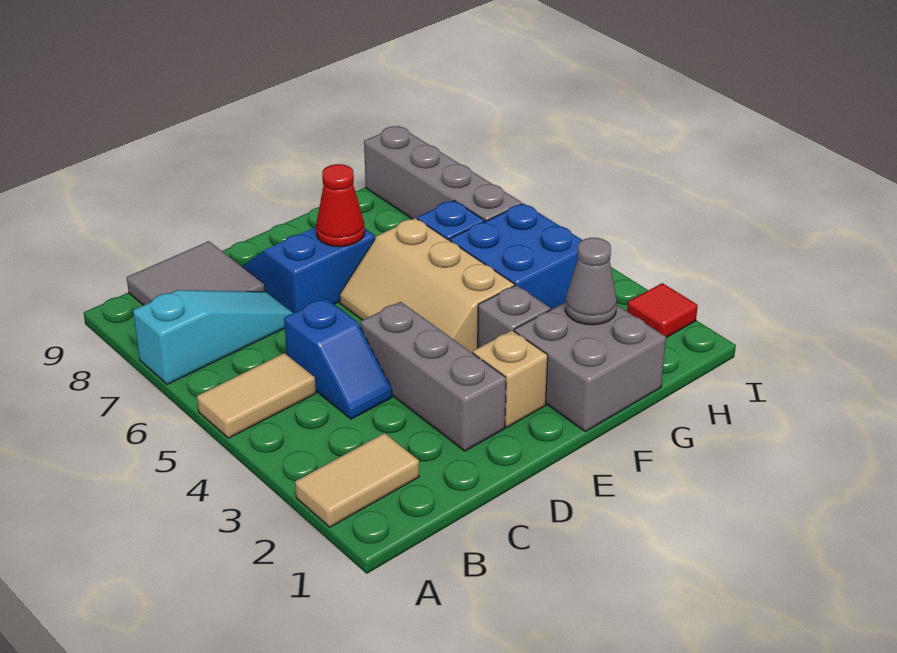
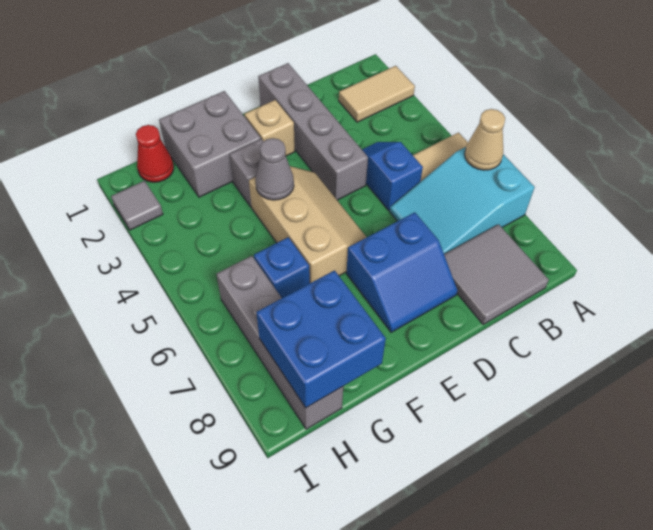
none -> tan cone A6 level 2
cyan slope A7:C7 level 1 top A -> cyan slope A6:C7 level 1 top A
grey brick D2:D4 level 1 -> grey brick D1:D4 level 1
red cone E7 level 2 -> red cone H1 level 1
grey cone G2 level 2 -> grey cone F4 level 2
blue brick G4:H5 level 1 -> blue brick G8:H9 level 2
red tile I2 level 1 -> grey tile I2 level 1

